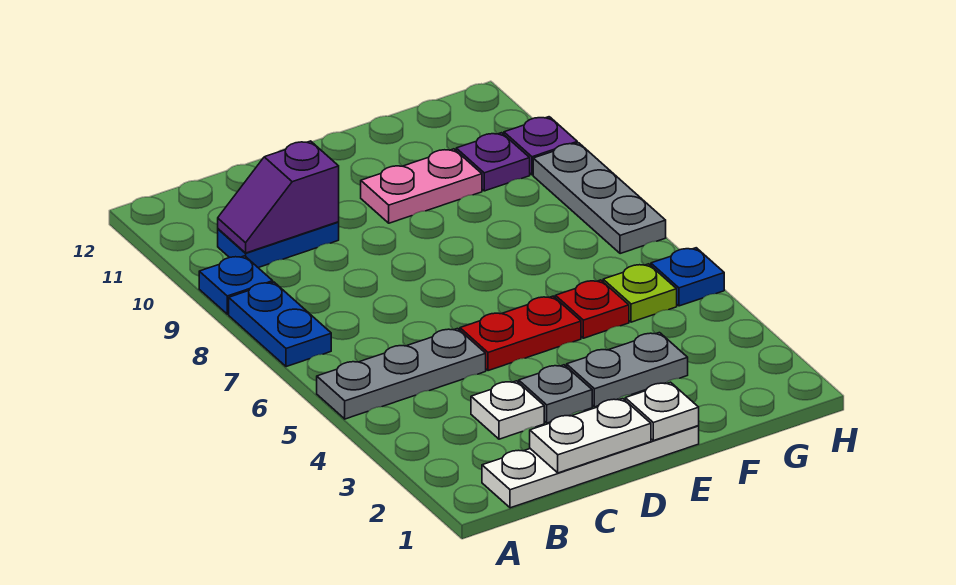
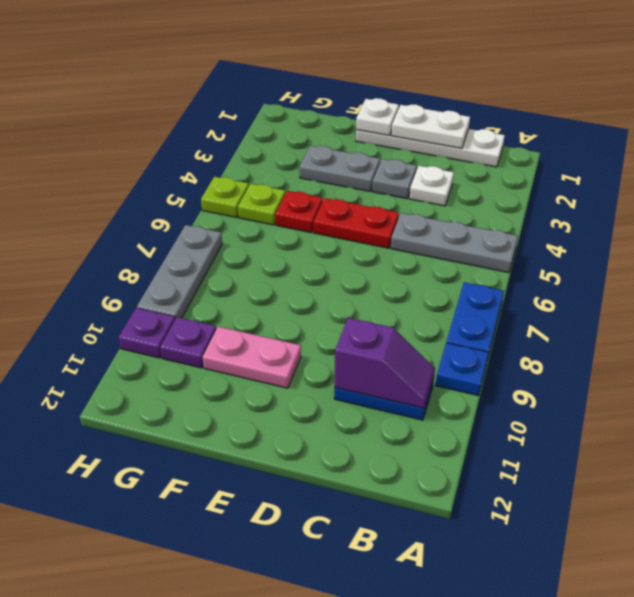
blue plate H5 level 1 -> lime plate H5 level 1

